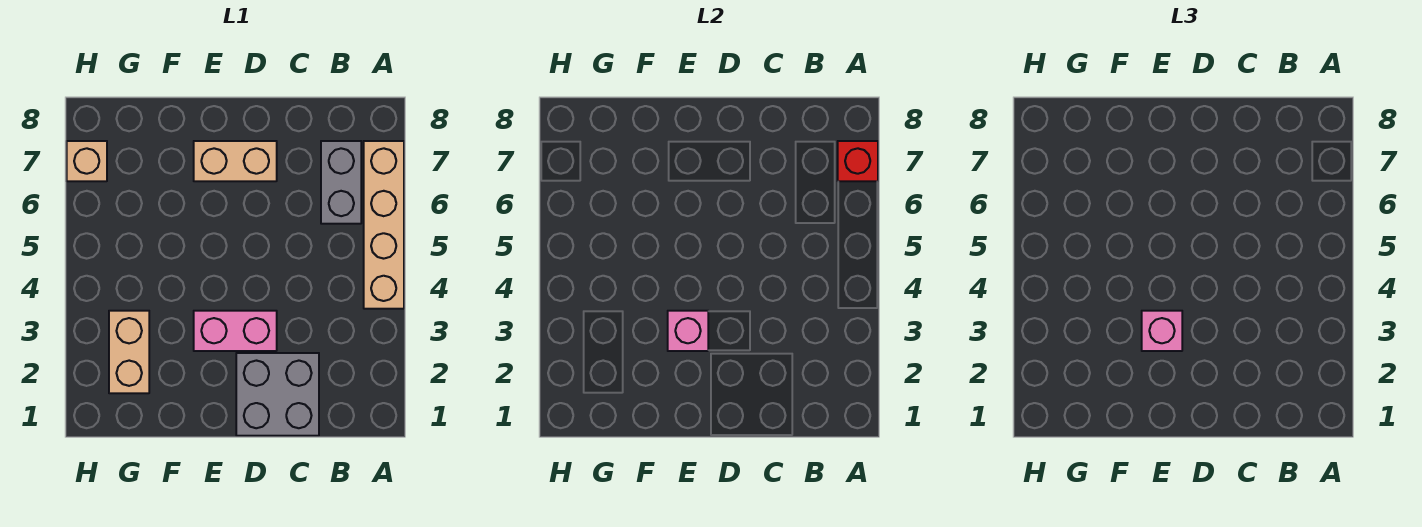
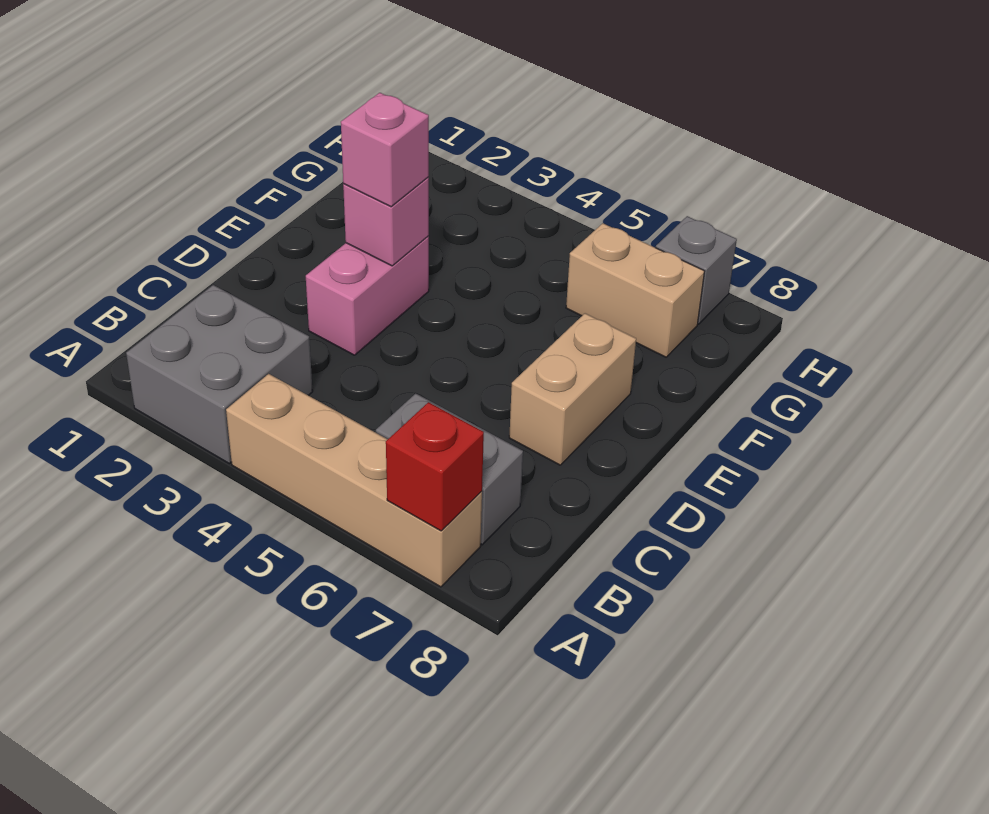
grey brick C1:D2 level 1 -> grey brick A2:B3 level 1
tan brick G2:G3 level 1 -> tan brick G6:G7 level 1
tan brick H7 level 1 -> grey brick H7 level 1

